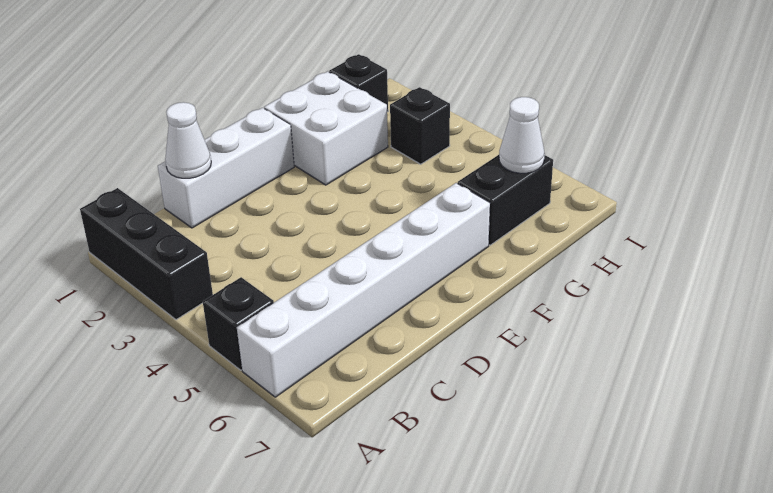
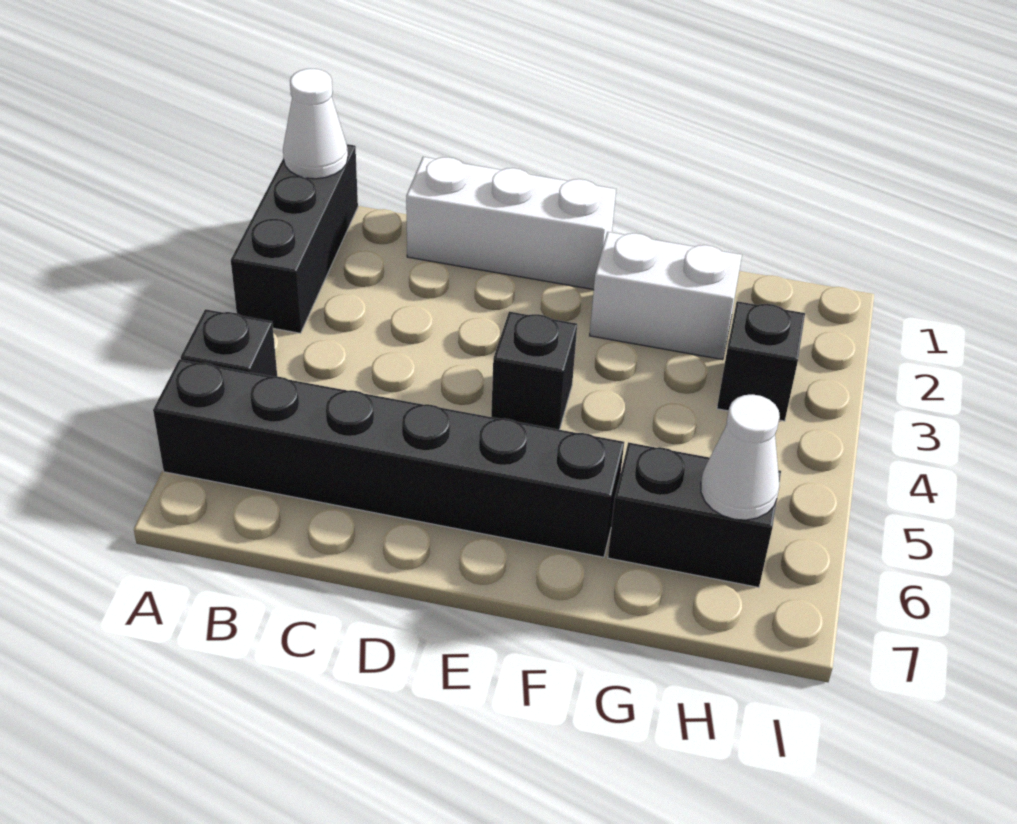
white brick A6:F6 level 1 -> black brick A6:F6 level 1
white cone C1 level 2 -> white cone A1 level 2
white brick F1:G2 level 1 -> white brick F2:G2 level 1
black brick H1 level 1 -> black brick E4 level 1

